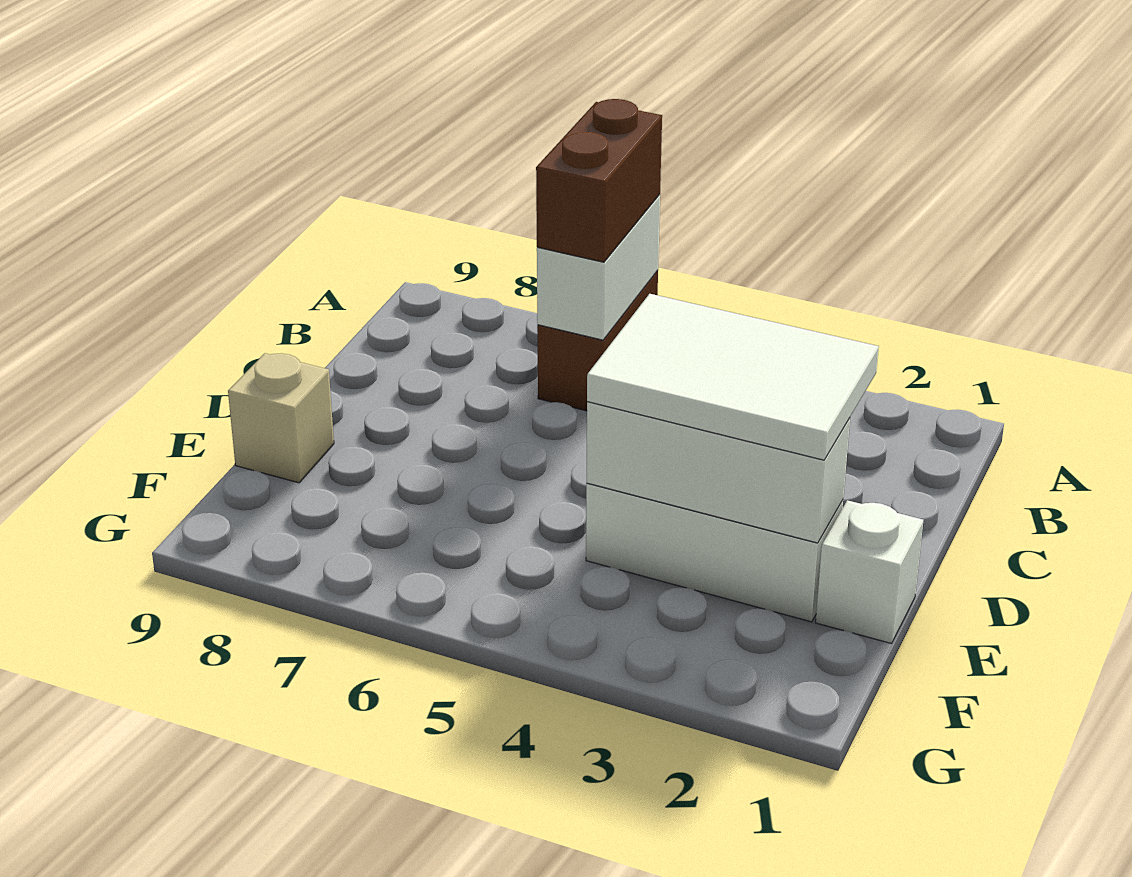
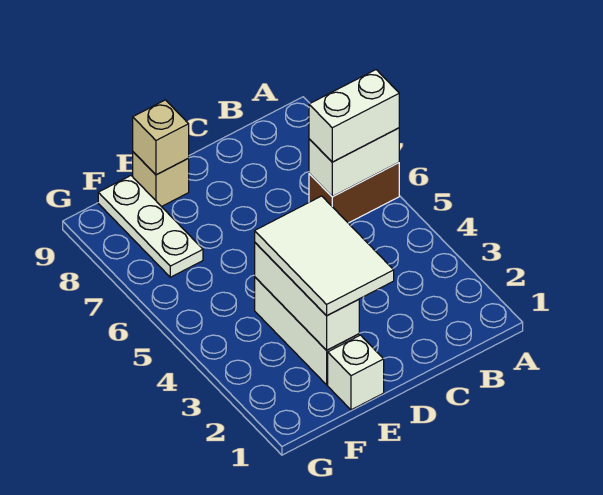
brown brick A6:B6 level 3 -> white brick A6:B6 level 3
none -> tan brick E9 level 2
none -> white plate F7:F9 level 1

